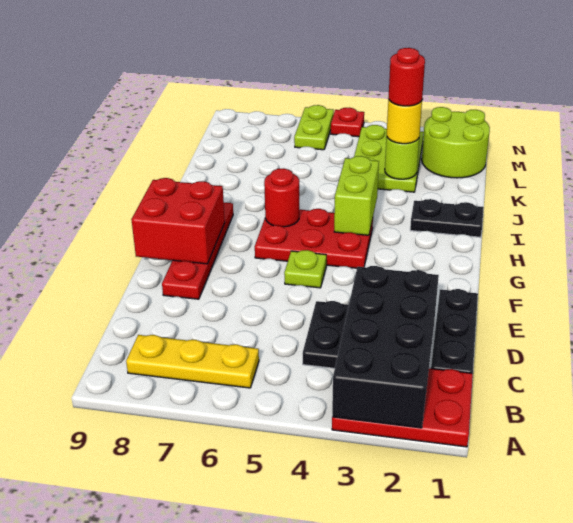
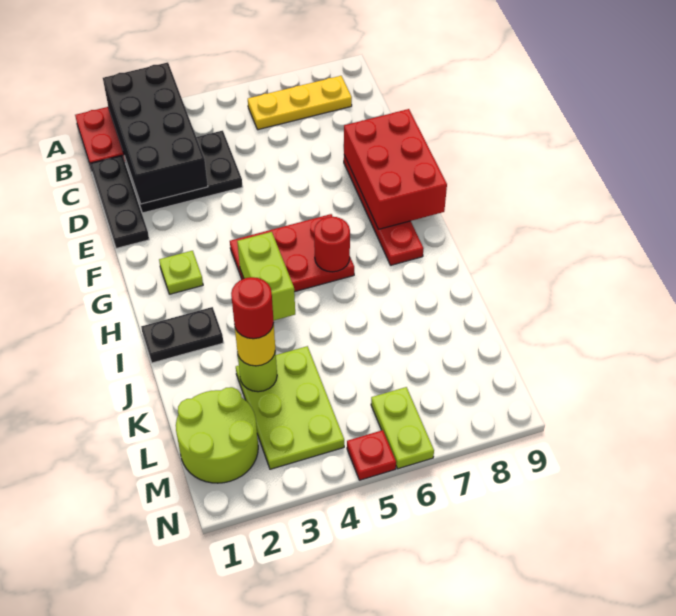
lime plate F5 level 1 -> lime plate G2 level 1
red brick F8:G9 level 2 -> red brick E8:G9 level 2

